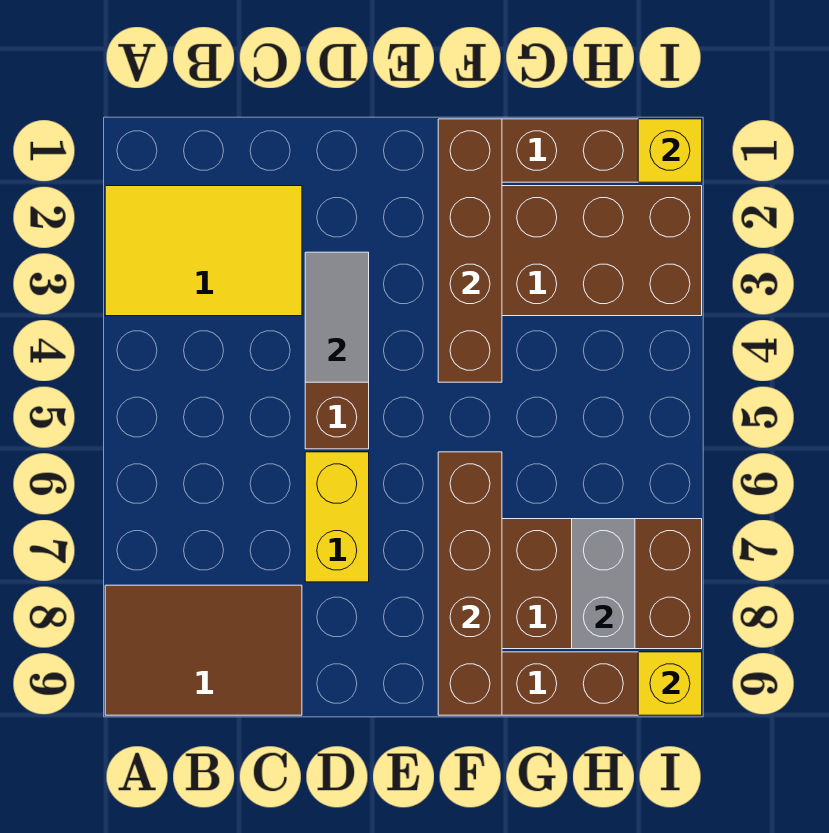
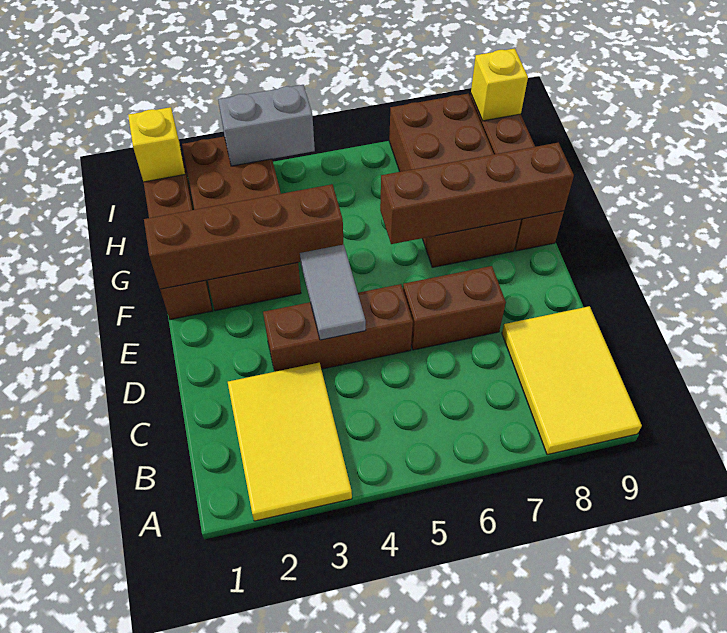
brown tile A8:C9 level 1 -> yellow tile A8:C9 level 1
grey tile D3:D4 level 2 -> grey tile D4:E4 level 2
yellow brick D6:D7 level 1 -> brown brick D6:D7 level 1
grey brick H7:H8 level 2 -> grey brick I3:I4 level 2

